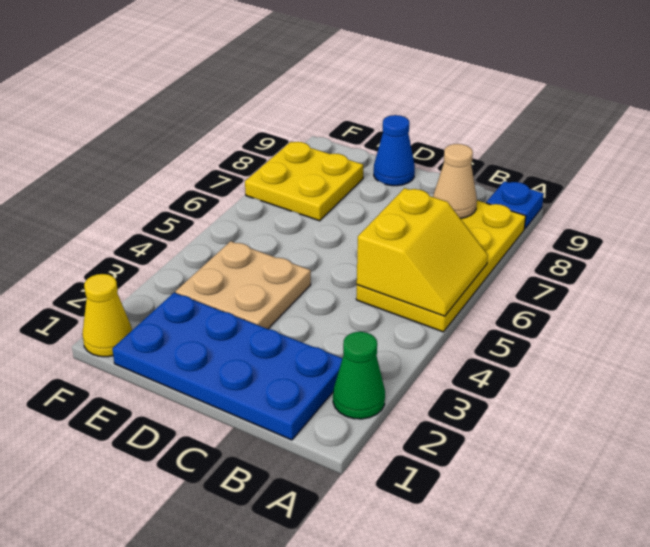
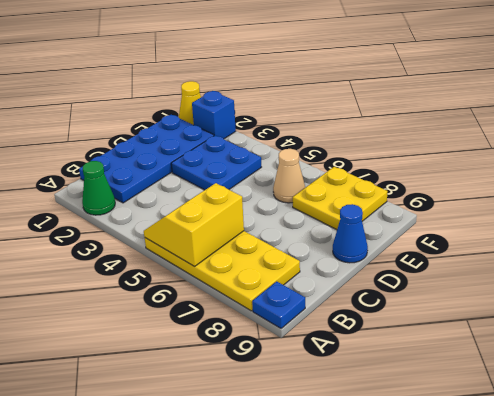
yellow slope A5:B6 level 2 top B -> yellow slope A5:B6 level 2 top 6
tan cone B8 level 2 -> tan cone E6 level 1
tan plate D3:E4 level 1 -> blue plate D3:E4 level 1
none -> blue brick F2 level 1

